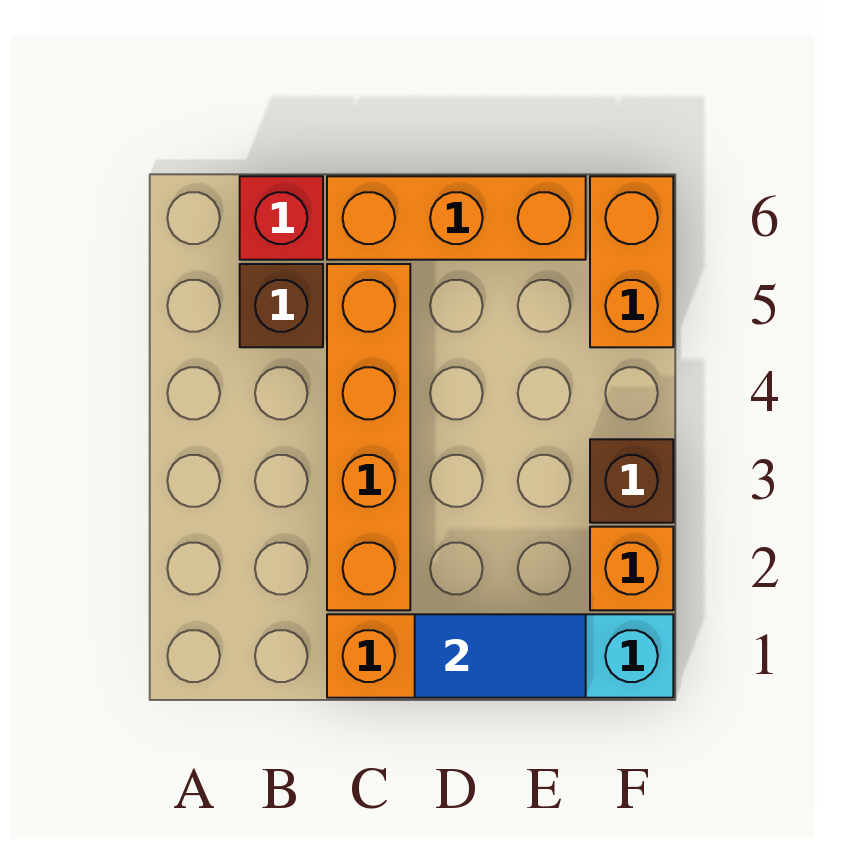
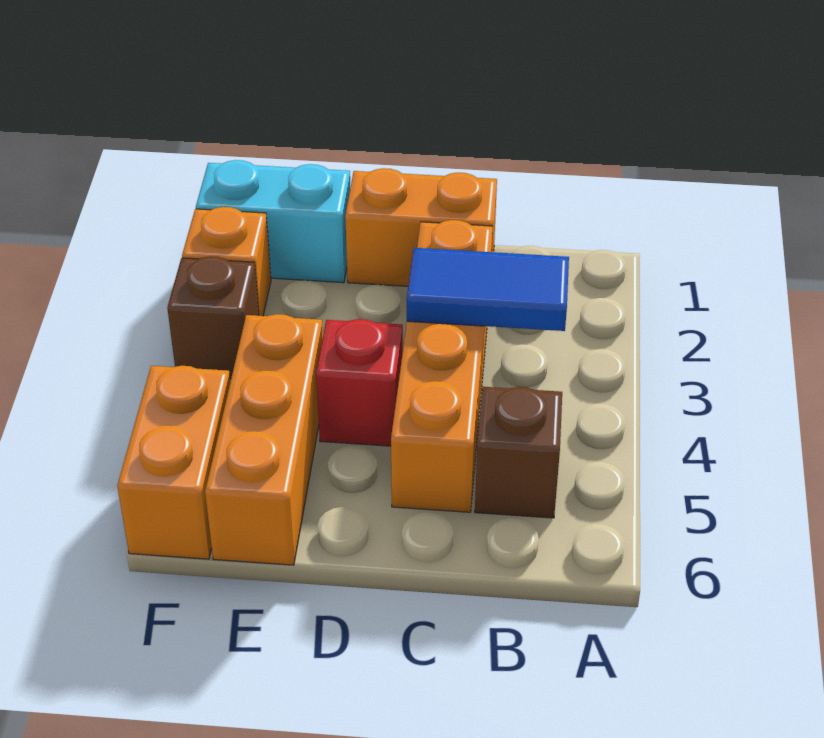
red brick B6 level 1 -> red brick D4 level 1
orange brick C6:E6 level 1 -> orange brick E4:E6 level 1
blue tile D1:E1 level 2 -> blue tile B3:C3 level 2

